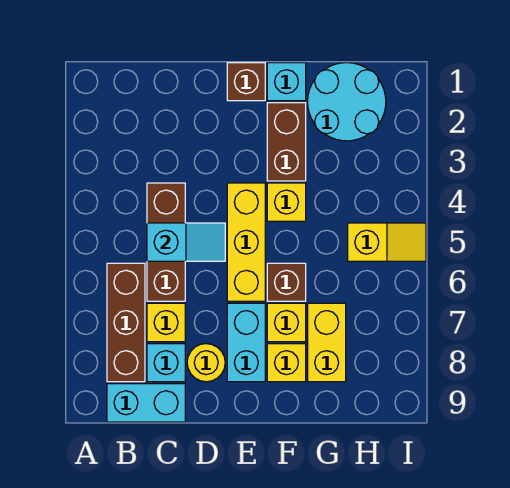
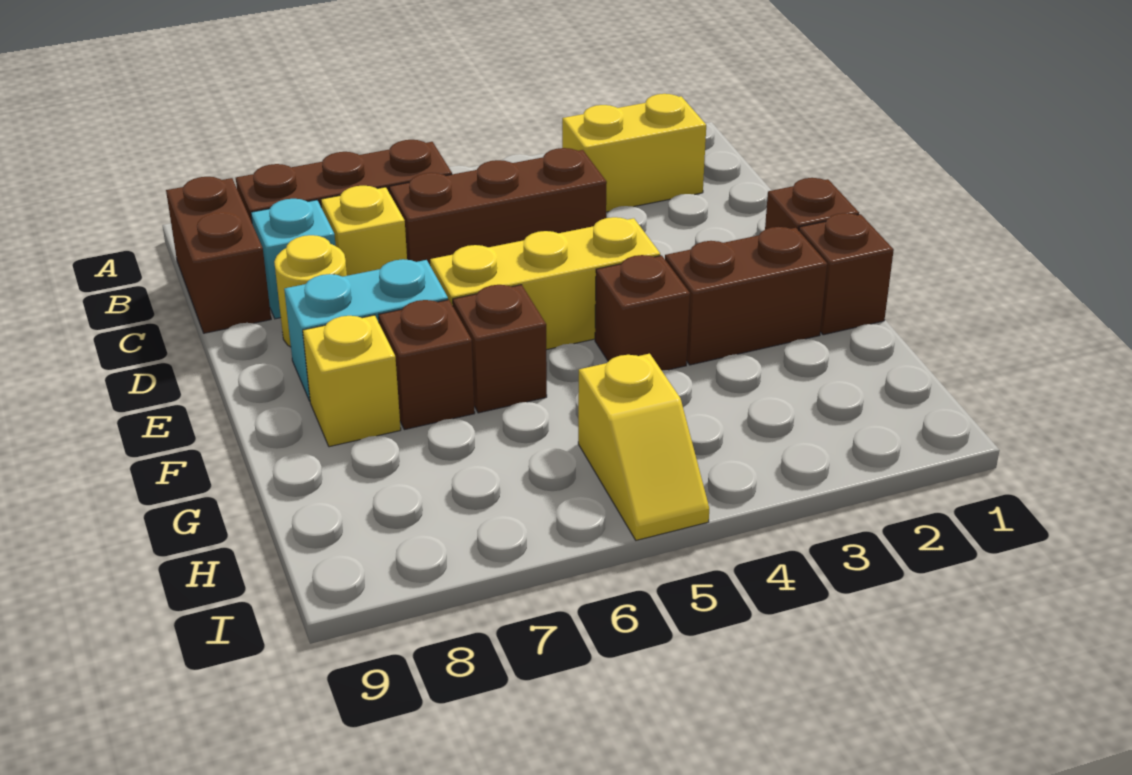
cyan brick B9:C9 level 1 -> brown brick B9:C9 level 1
cyan slope C5:D5 level 2 top C -> none
cyan brick F1 level 1 -> brown brick F1 level 1
yellow brick F4 level 1 -> brown brick F4 level 1
yellow brick F7 level 1 -> brown brick F7 level 1
cyan round brick G1:H2 level 1 -> none
yellow brick G7:G8 level 1 -> yellow brick B2:B3 level 1

